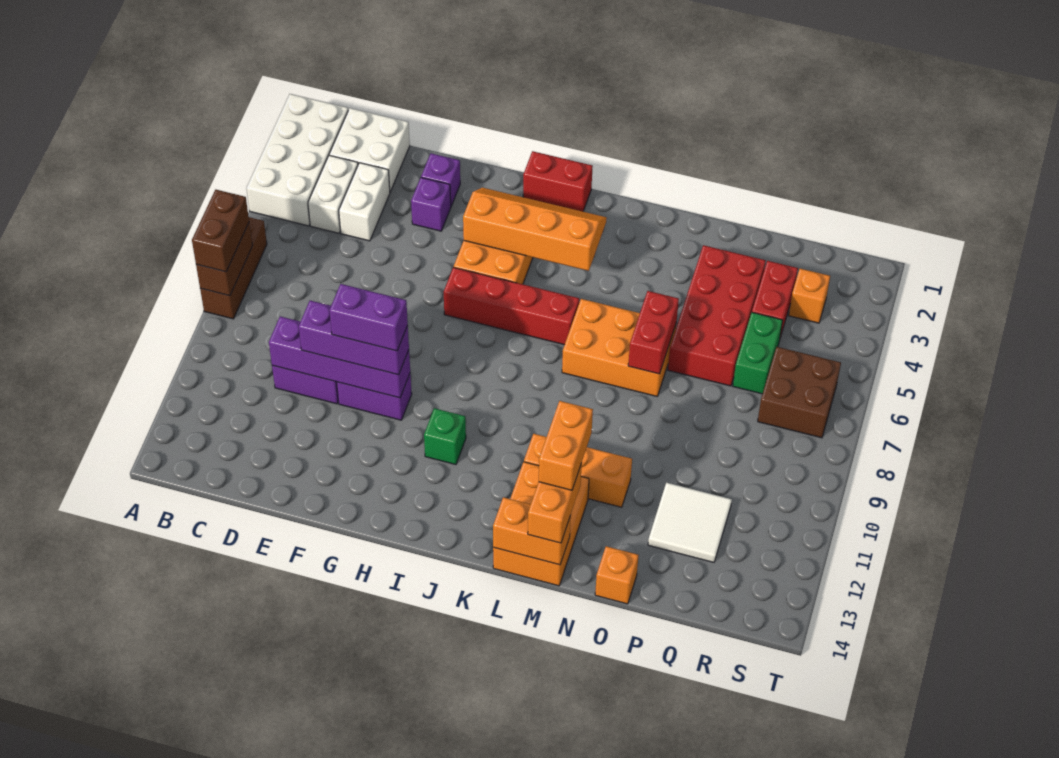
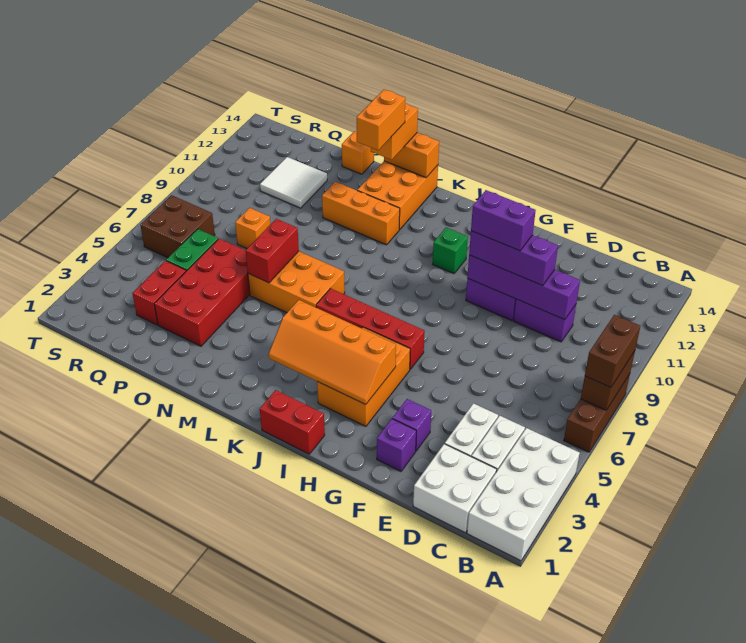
orange brick R3 level 1 -> orange brick P8 level 1

